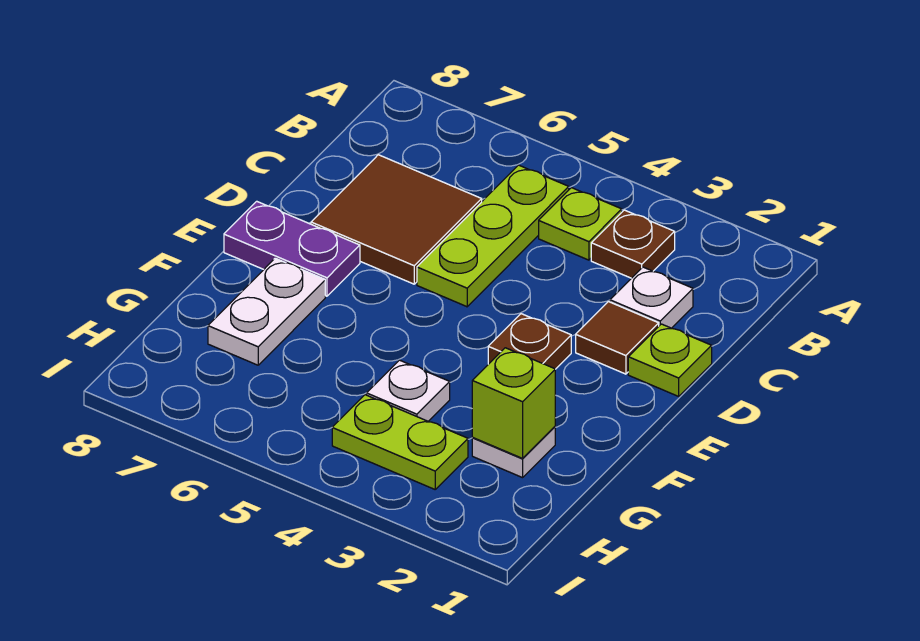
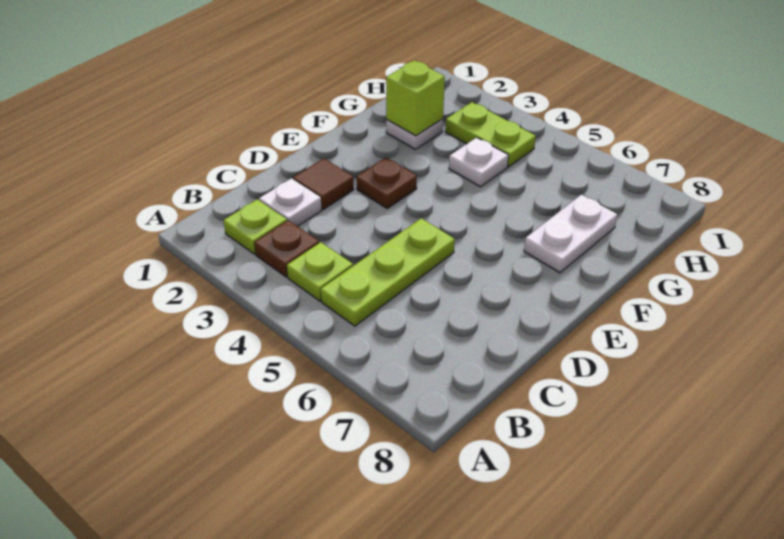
brown tile C6:D7 level 1 -> none
lime plate D1 level 1 -> lime plate B2 level 1
purple plate E7:E8 level 1 -> none

